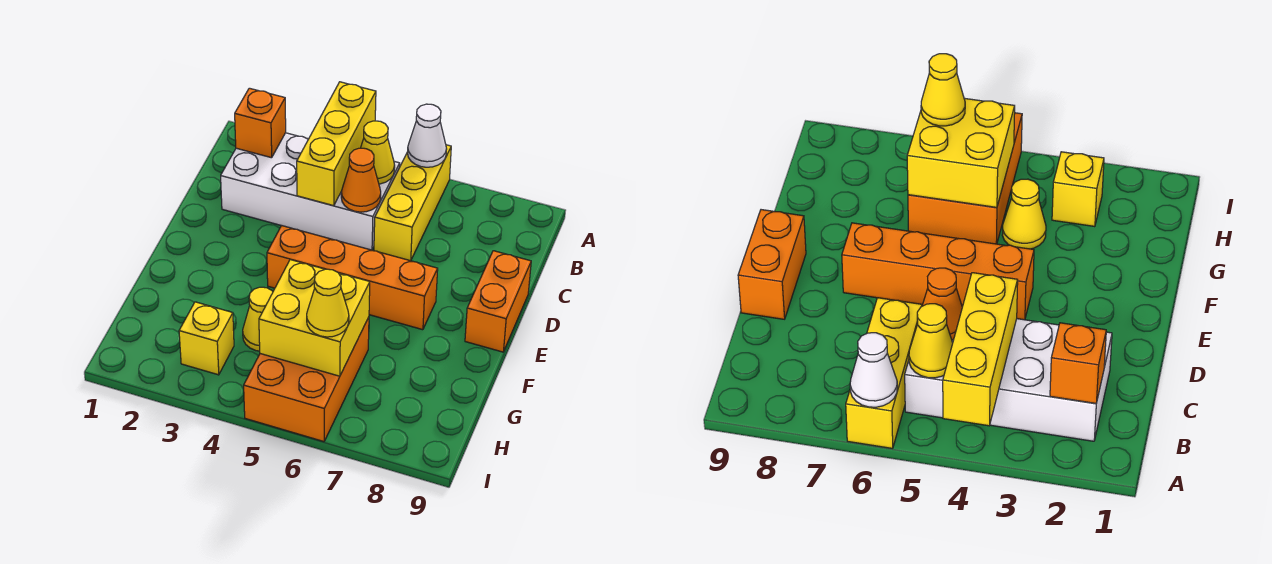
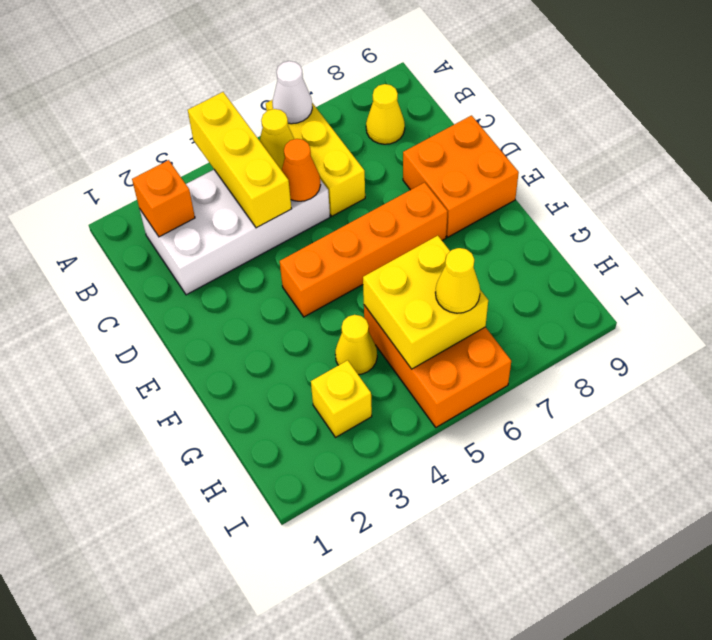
none -> yellow cone B8 level 1
orange brick D9:E9 level 1 -> orange brick D8:E9 level 1

